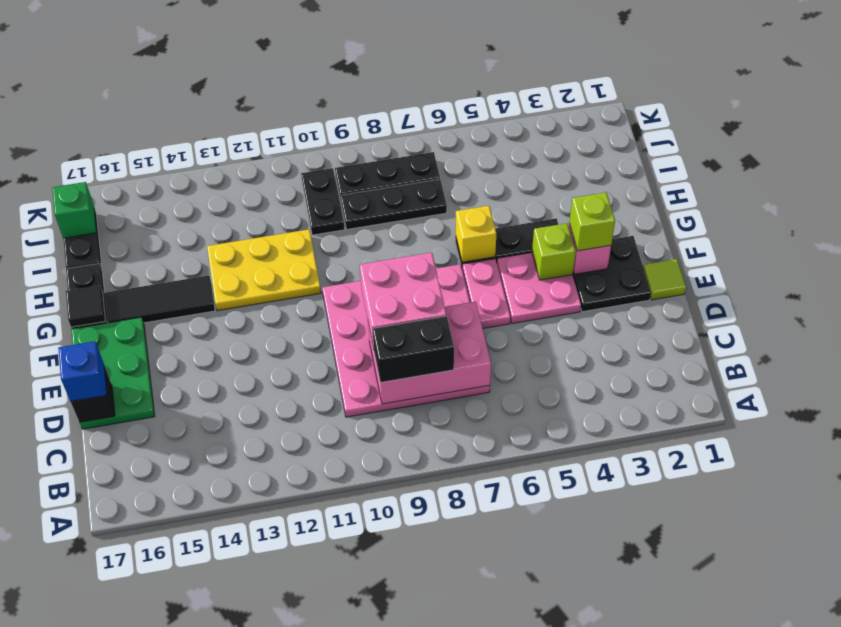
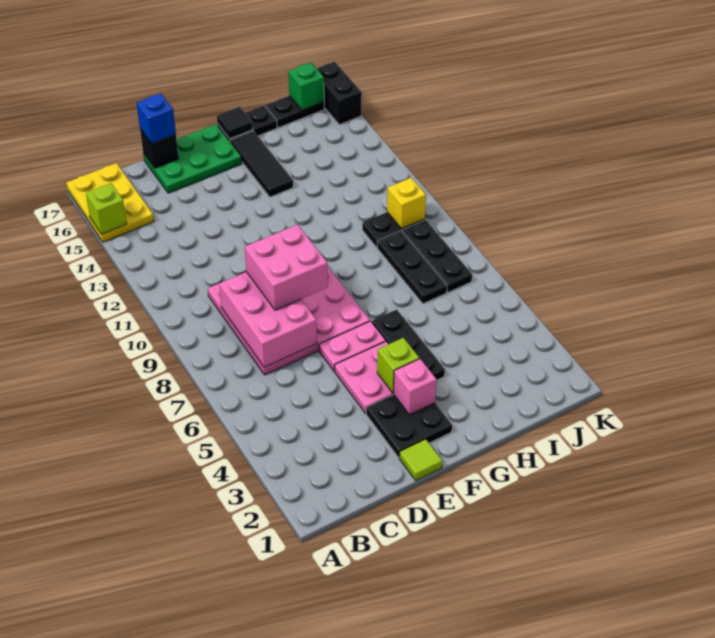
black brick C8:C9 level 3 -> black brick K16:K17 level 1
lime brick F3 level 3 -> lime brick A15 level 2
yellow brick G6 level 2 -> yellow brick J10 level 2
yellow plate G11:H13 level 1 -> yellow plate A15:B17 level 1

